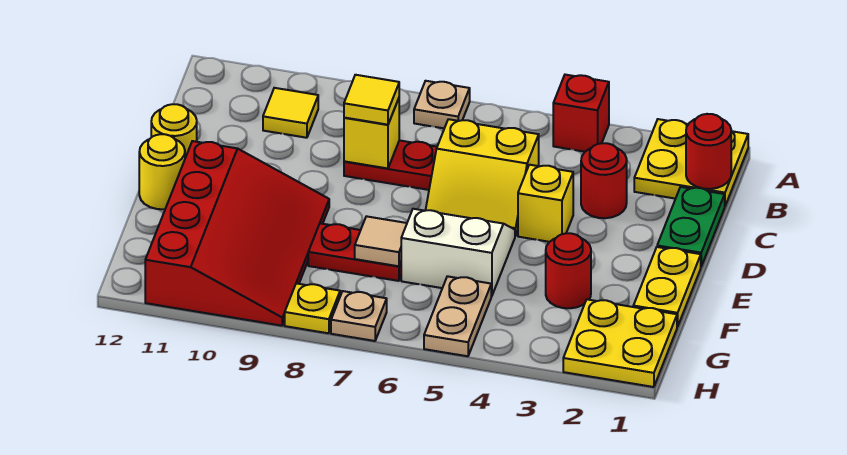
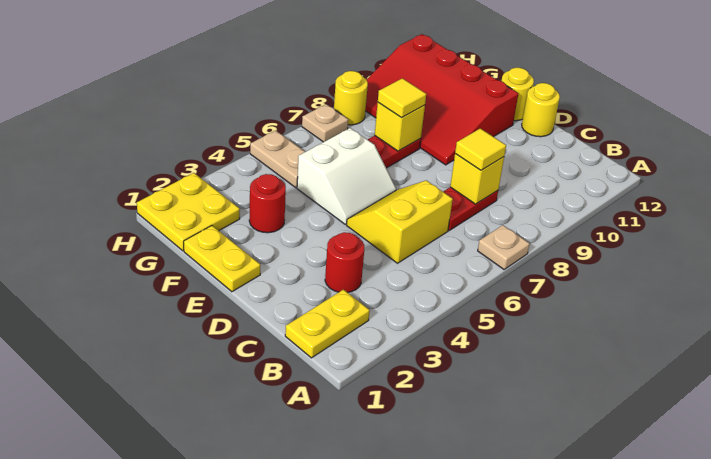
yellow plate A1:B2 level 1 -> yellow plate B1:B2 level 1
red brick A4 level 1 -> none
red round brick B1 level 2 -> none
yellow tile B10 level 1 -> yellow tile F8 level 3
green plate C1:D1 level 1 -> none
yellow brick D4 level 1 -> yellow brick F8 level 2
tan tile F7 level 2 -> none
yellow plate H8 level 1 -> yellow round brick H8 level 1

